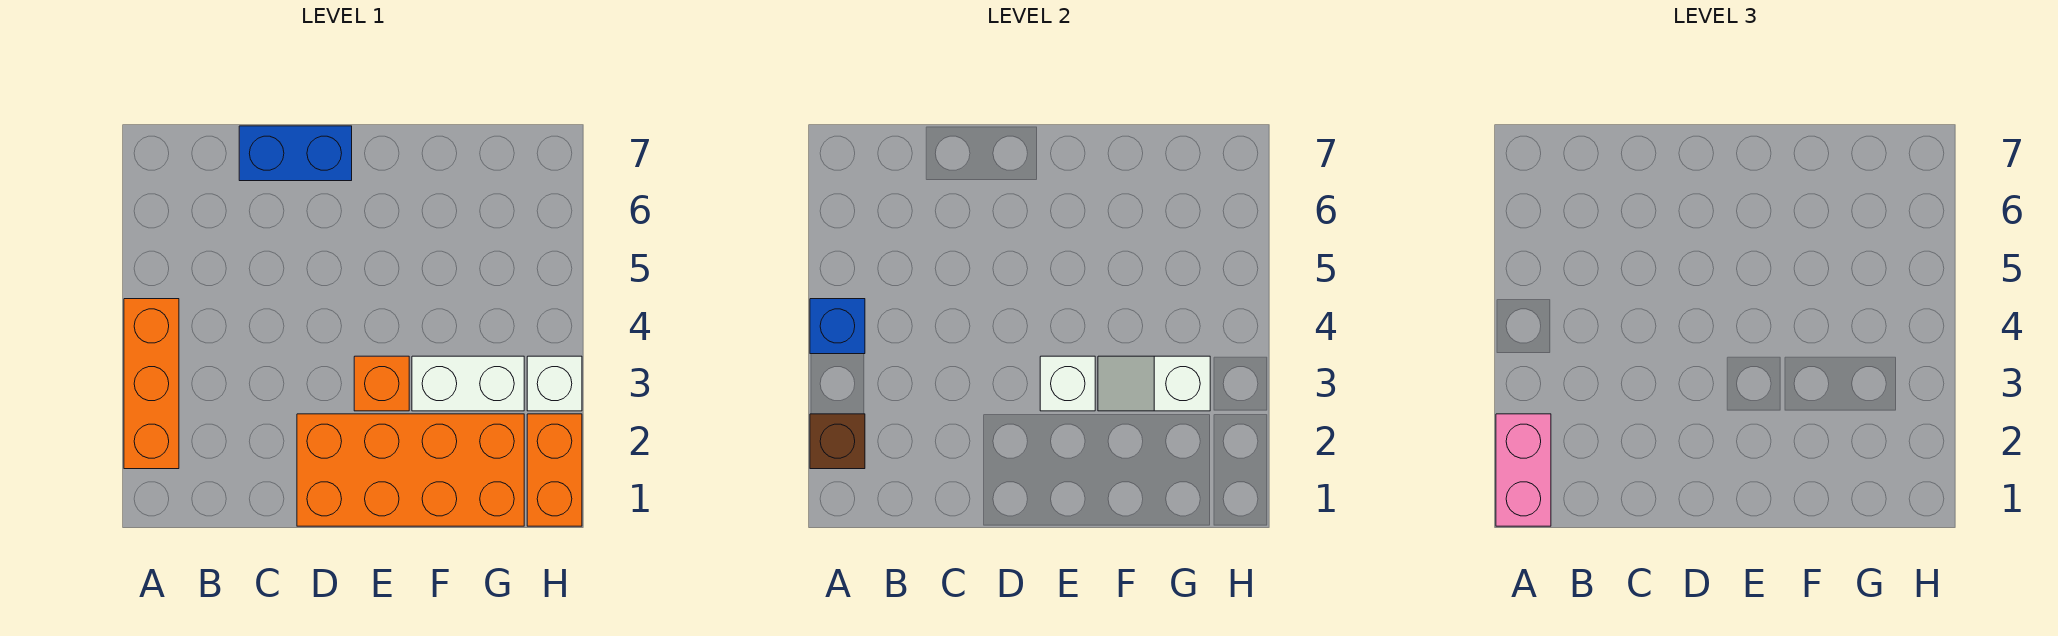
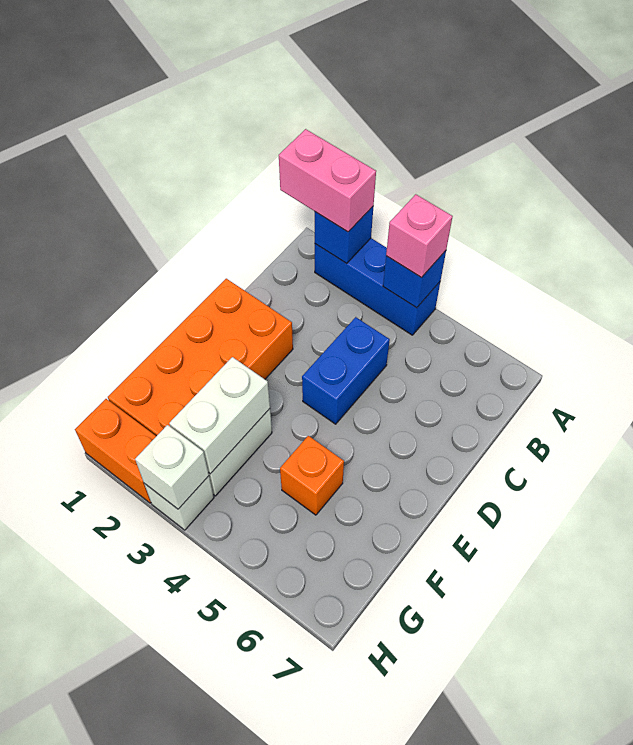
orange brick A2:A4 level 1 -> blue brick A2:A4 level 1
brown brick A2 level 2 -> blue brick A2 level 2
none -> pink brick A4 level 3
blue brick C7:D7 level 1 -> blue brick C4:D4 level 1
orange brick E3 level 1 -> orange brick F5 level 1
white brick E3 level 2 -> white brick H3 level 2
white slope F3:G3 level 2 top G -> white brick F3:G3 level 2

